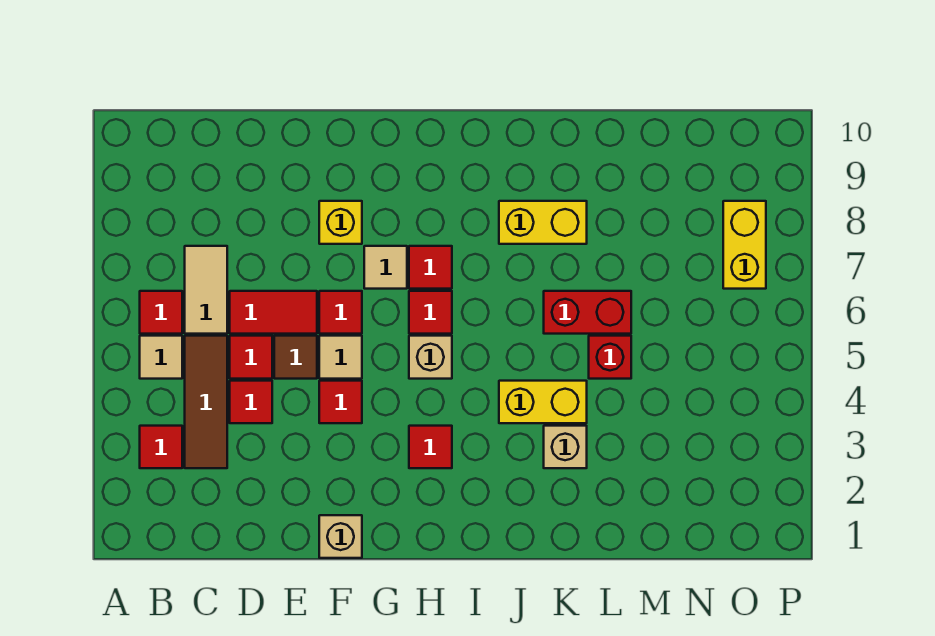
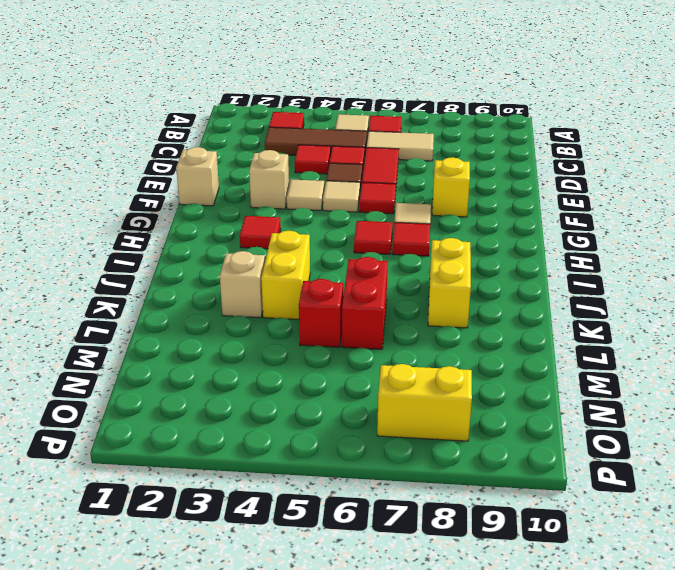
red tile F4 level 1 -> tan tile F4 level 1
tan brick H5 level 1 -> tan brick F3 level 1

